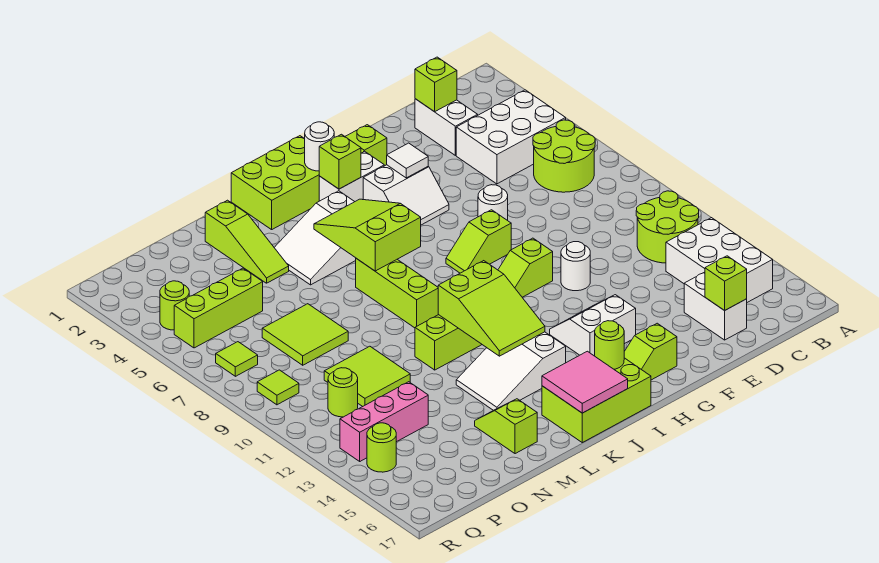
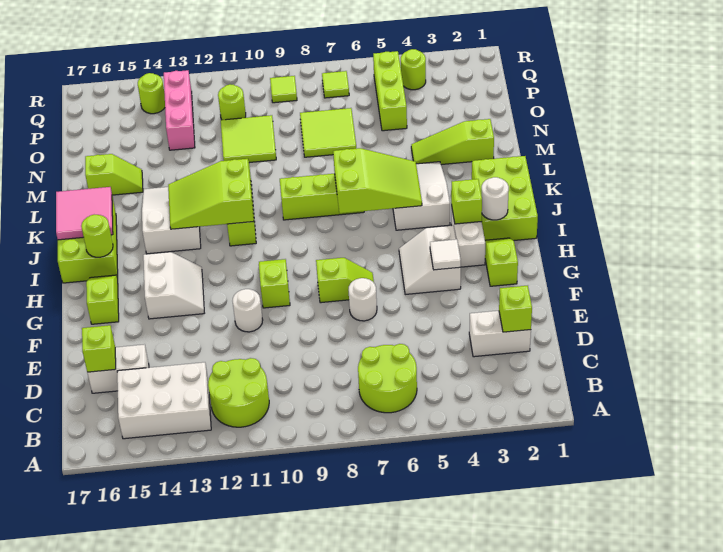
white brick B4:D5 level 1 -> none
lime slope G8:H8 level 1 top G -> lime slope G7:G8 level 1 top 8

